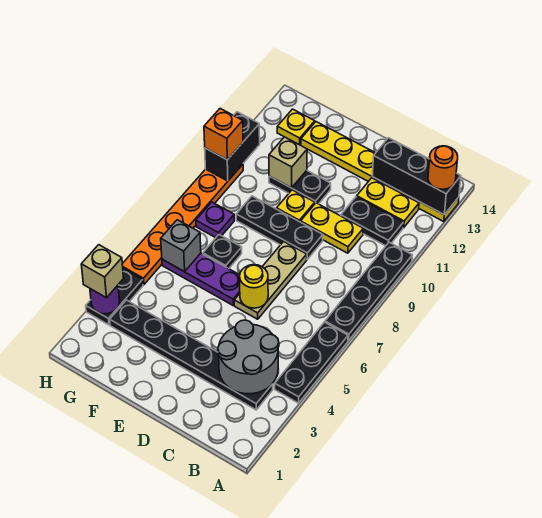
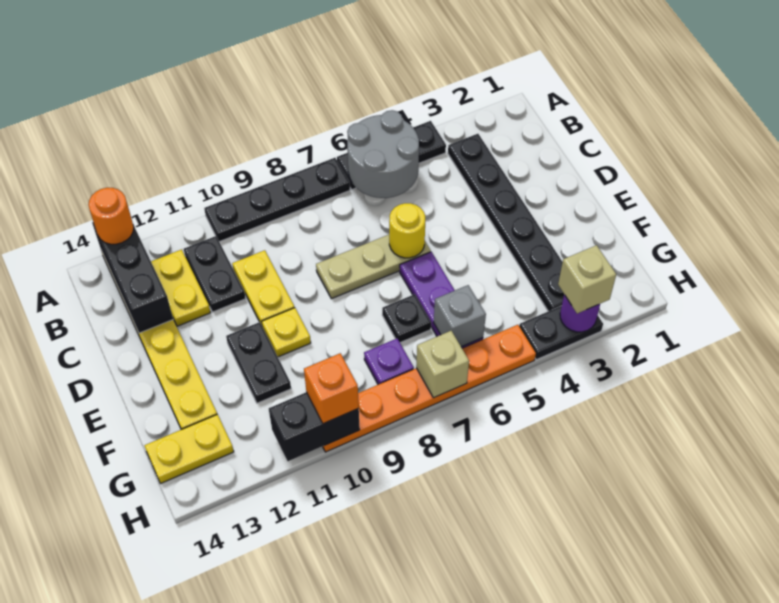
grey round brick B3:C4 level 2 -> grey round brick A5:B6 level 2
black plate D9:F9 level 1 -> none
tan brick F11 level 2 -> tan brick H7 level 2
yellow plate G13 level 1 -> yellow plate G13:G14 level 1

